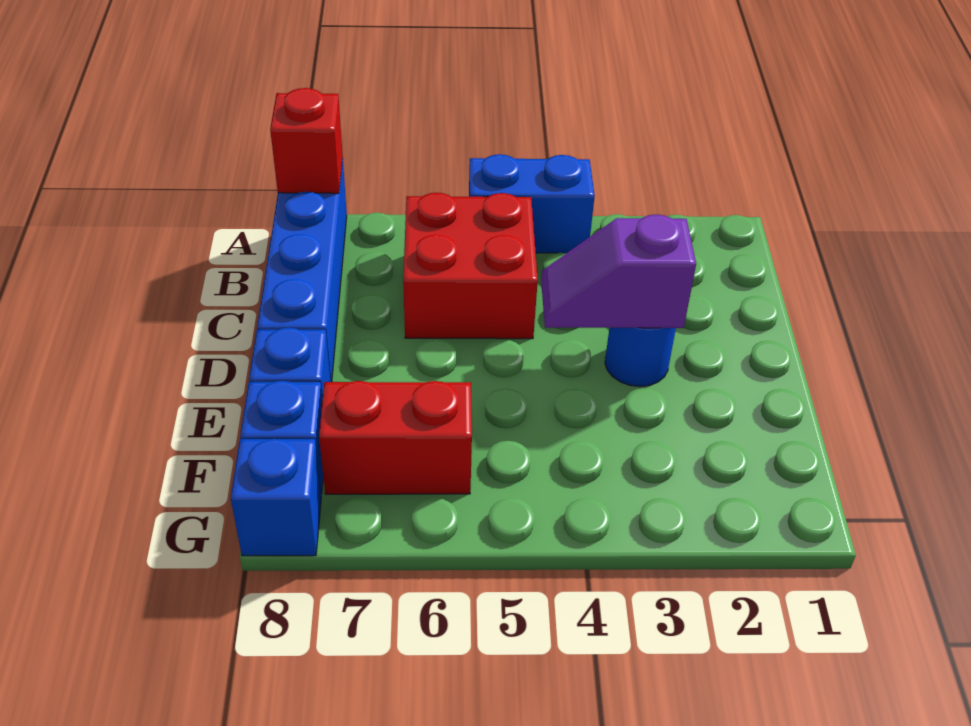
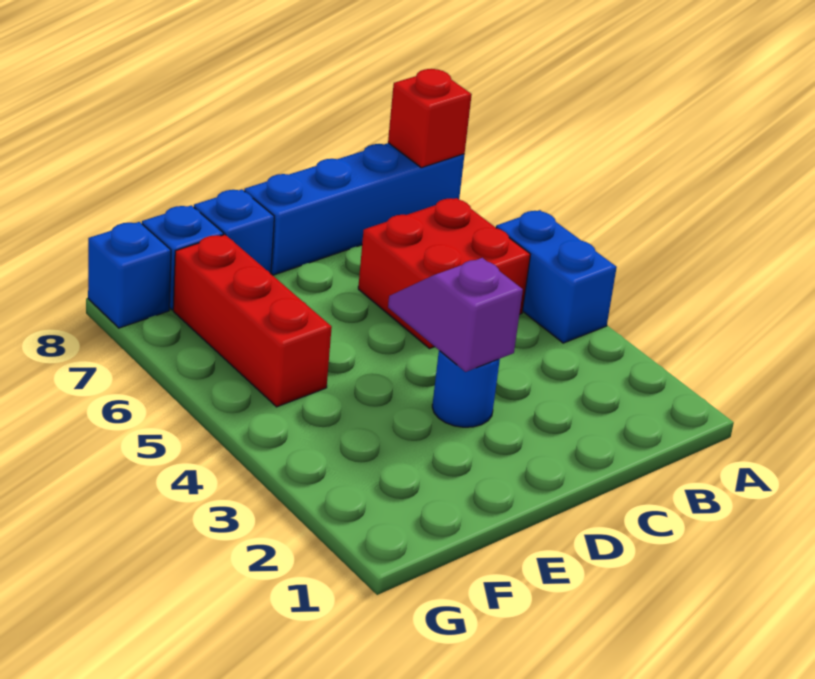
red brick F6:F7 level 1 -> red brick F5:F7 level 1

